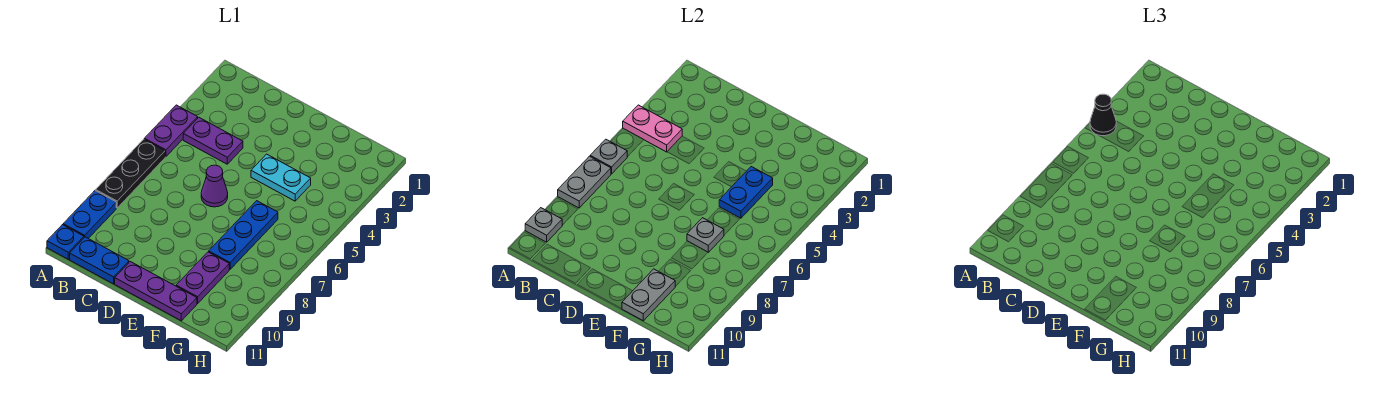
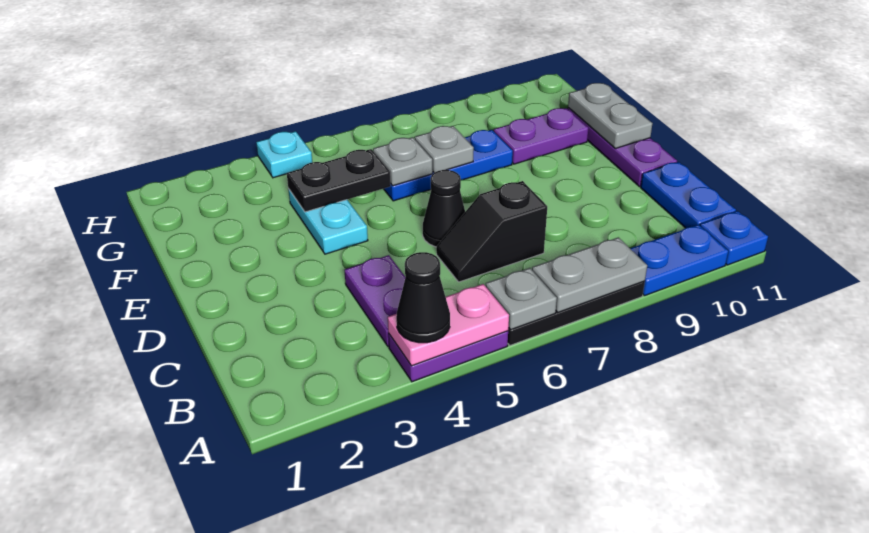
pink plate A4:B4 level 2 -> pink plate A4:A5 level 2
grey plate A10 level 2 -> grey plate F6 level 2
none -> black slope C6:C7 level 1 top 7
purple cone D6 level 1 -> black cone D6 level 1
blue plate F4:F5 level 2 -> black plate F4:F5 level 2
grey plate F10:F11 level 2 -> grey plate E11:F11 level 2
none -> cyan plate H4 level 1

